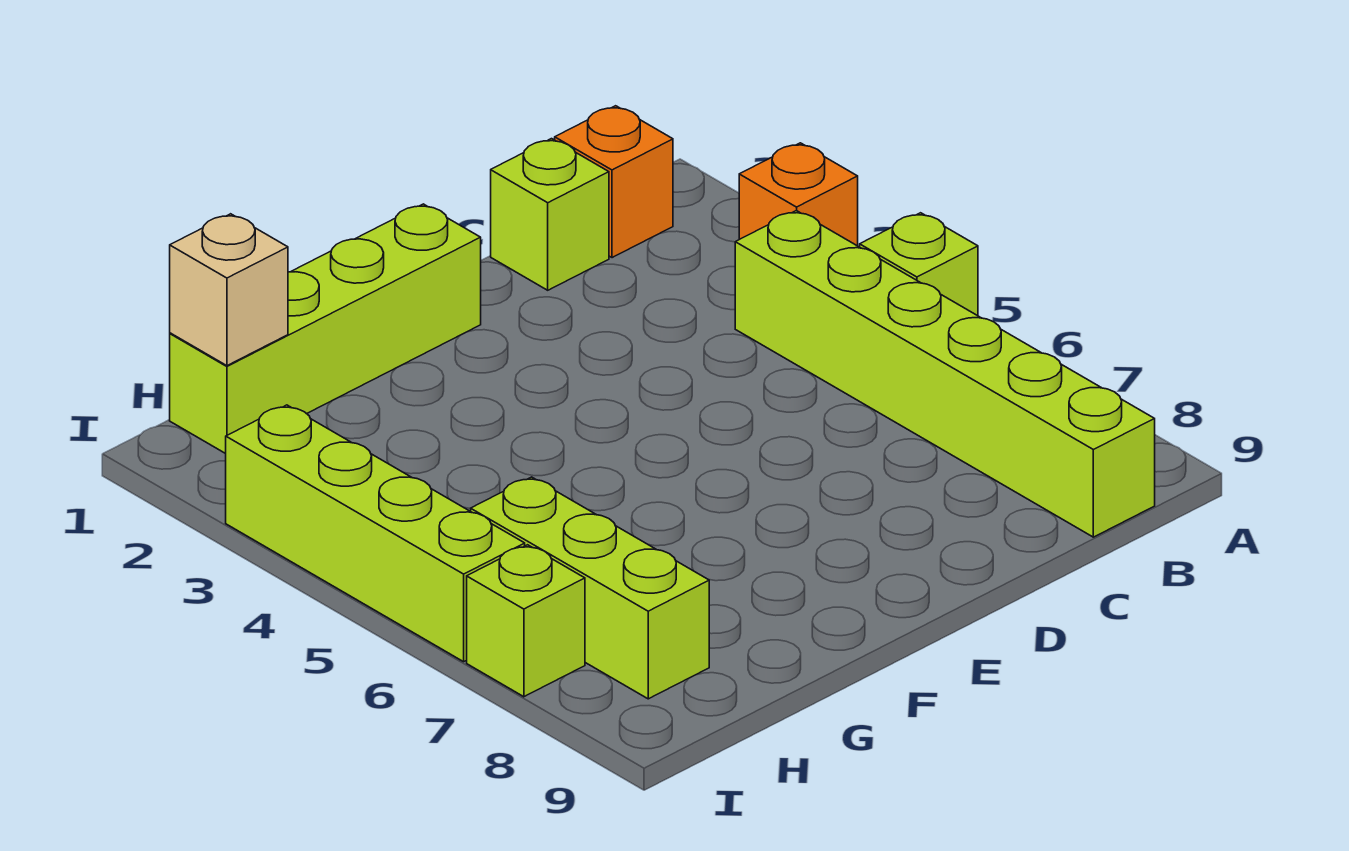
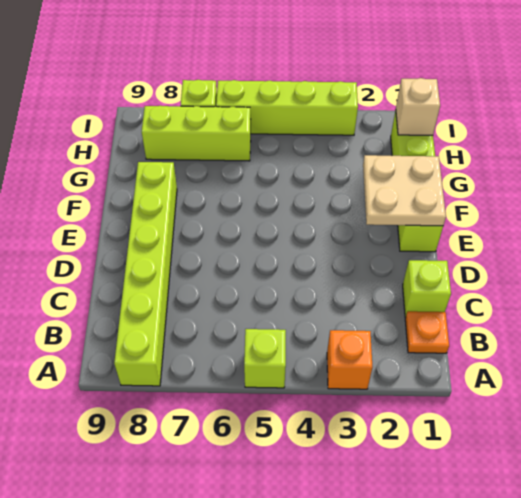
orange brick B1 level 1 -> orange plate B1 level 1
lime brick B4:B9 level 1 -> lime brick A8:F8 level 1
none -> tan plate E1:F2 level 2

